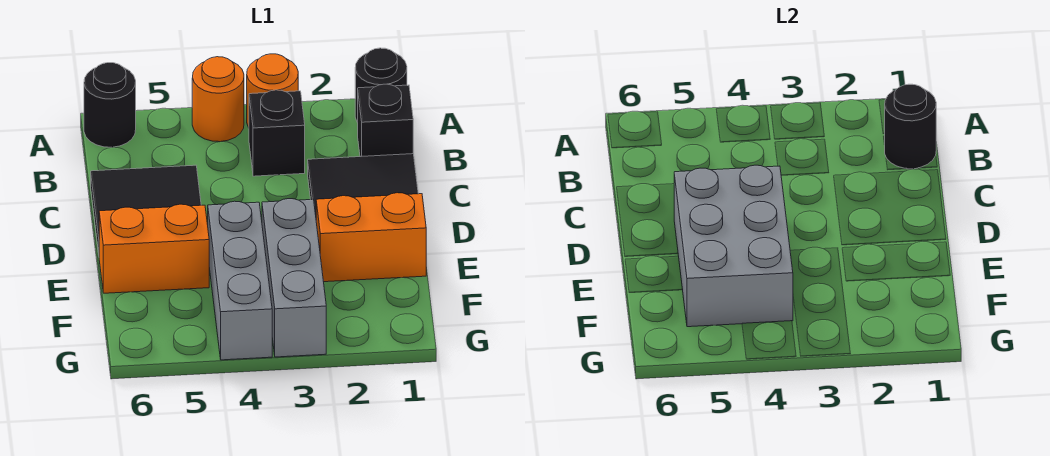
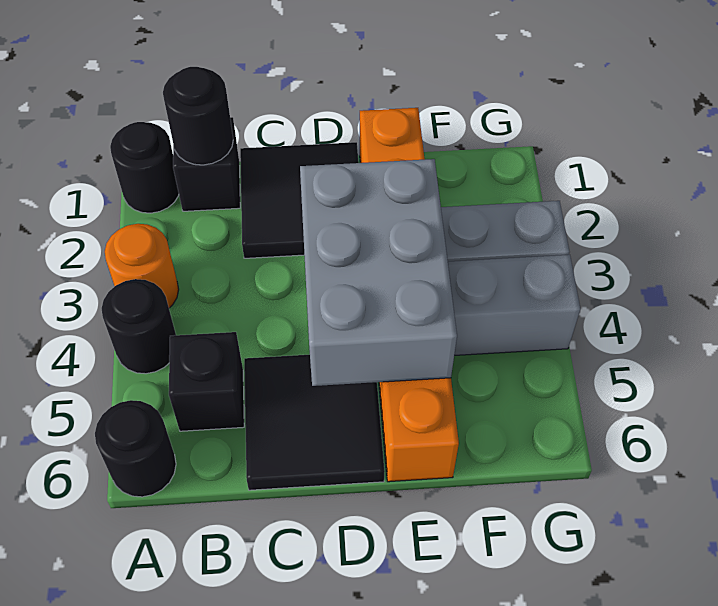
orange round brick A4 level 1 -> black round brick A4 level 1
black brick B3 level 1 -> black brick B5 level 1
grey brick D4:F5 level 2 -> grey brick D3:E5 level 2

